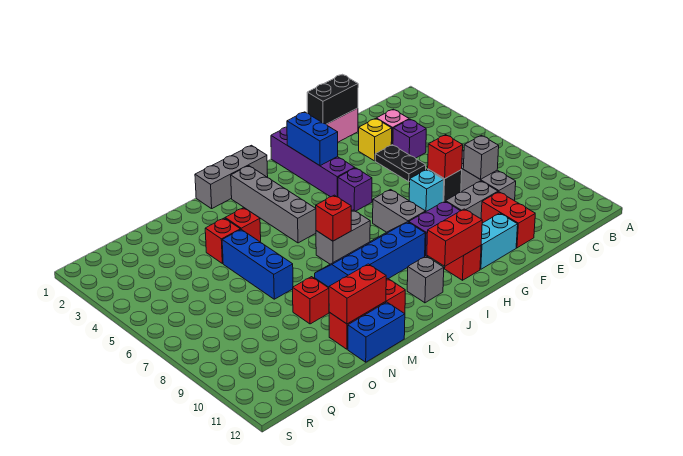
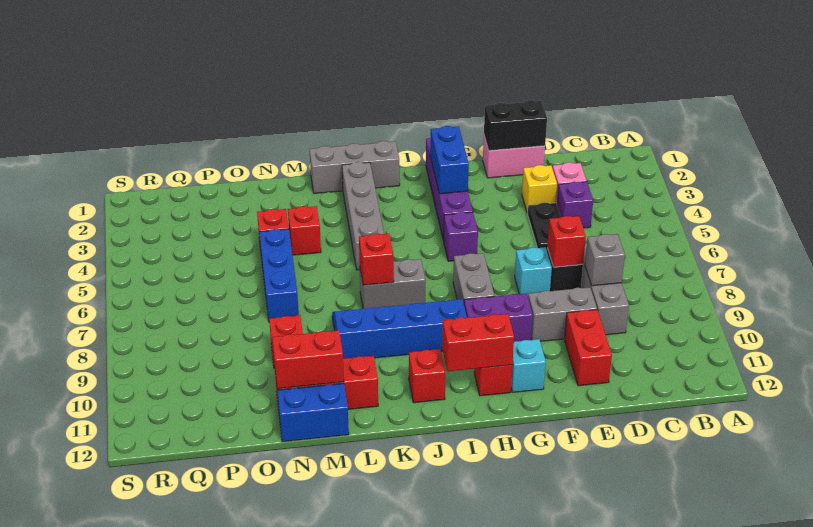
cyan brick F11:G11 level 1 -> cyan brick G11 level 1
grey brick J11 level 1 -> red brick J11 level 1

